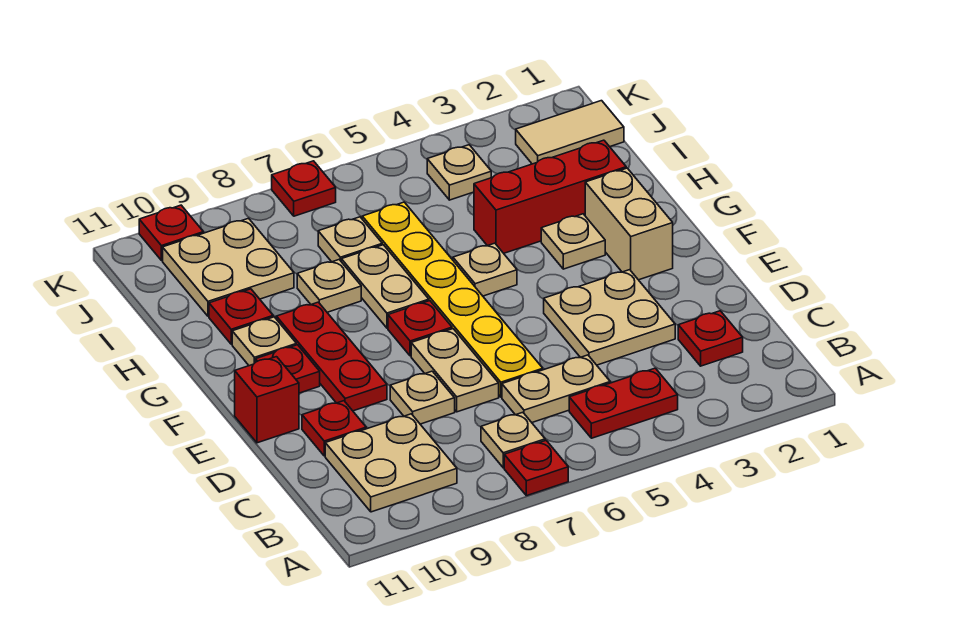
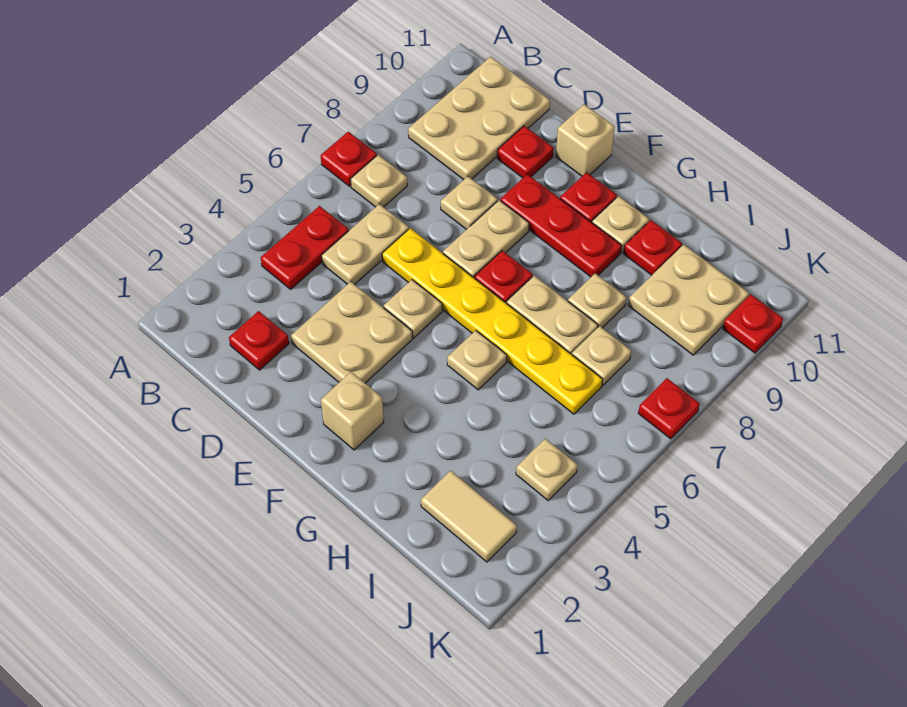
tan plate B9:C10 level 1 -> tan plate B9:C11 level 1
tan plate D7:E7 level 1 -> tan plate E7:E8 level 1
red brick E11 level 1 -> tan brick E11 level 1
tan brick F2:G2 level 1 -> tan brick F2 level 1
tan plate G3 level 1 -> tan plate E5 level 1
red brick H2:H4 level 1 -> none
tan tile J1:J2 level 1 -> tan tile I2:J2 level 1

